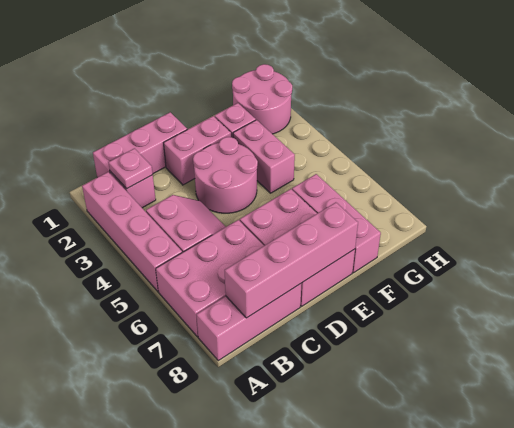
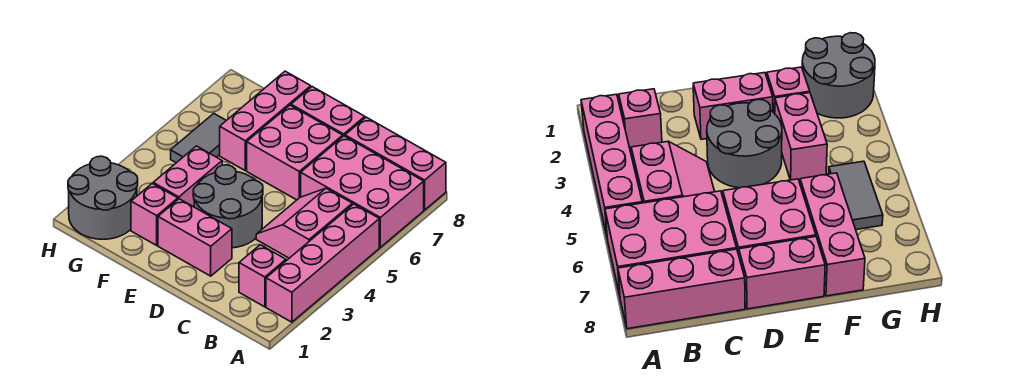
pink brick B1:D1 level 1 -> none
pink plate B2 level 2 -> none
pink brick B8:E8 level 2 -> none
pink round brick D3:E4 level 1 -> grey round brick D3:E4 level 1
pink round brick G1:H2 level 1 -> grey round brick G1:H2 level 1
none -> grey tile G5:G6 level 1

